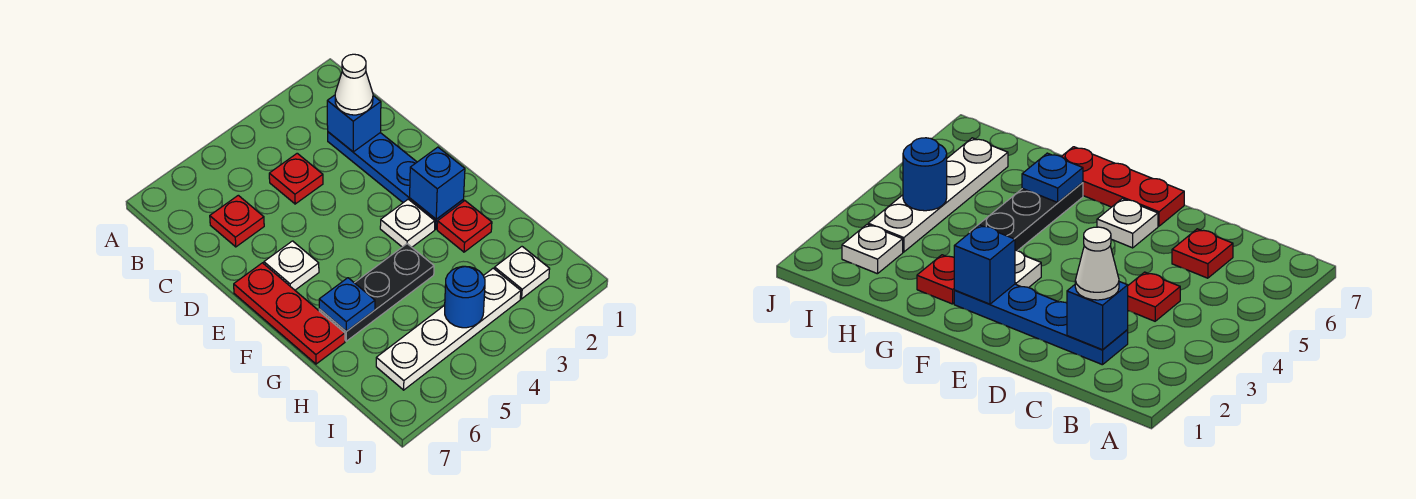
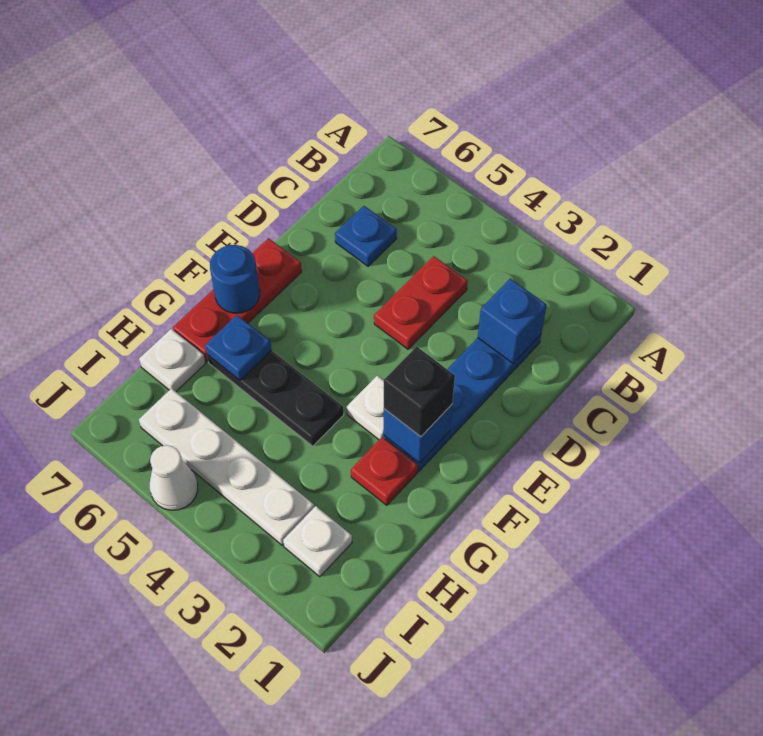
white cone C2 level 3 -> white cone J5 level 1
red plate C4 level 1 -> red plate C4:D4 level 1
red plate C6 level 1 -> blue plate C6 level 1
white plate E6 level 1 -> white plate H7 level 1
none -> black brick F2 level 3
blue round brick I4 level 2 -> blue round brick F7 level 2

